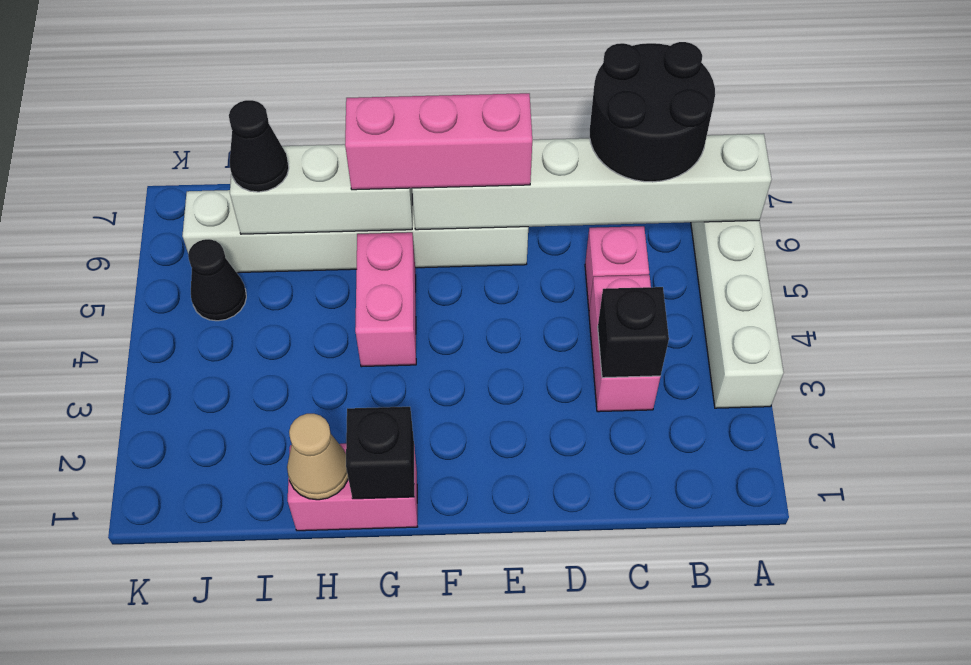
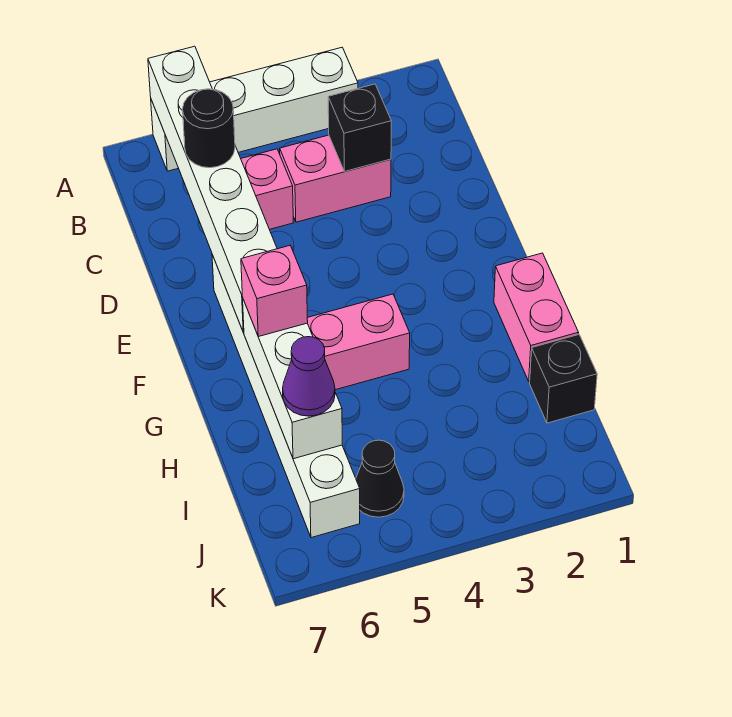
black round brick B6:C7 level 3 -> black round brick C6 level 3
pink brick E6:G6 level 3 -> pink brick G6 level 3
black brick G1 level 2 -> black brick I1 level 1
tan cone H1 level 2 -> none
black cone I6 level 3 -> purple cone I6 level 3

